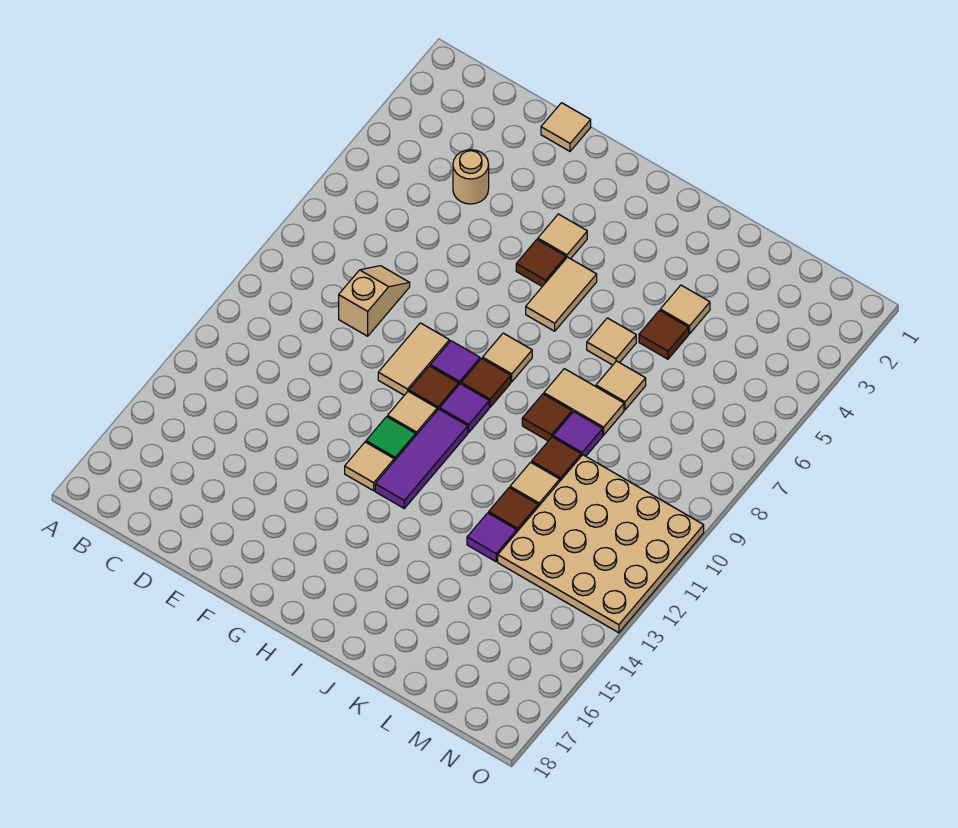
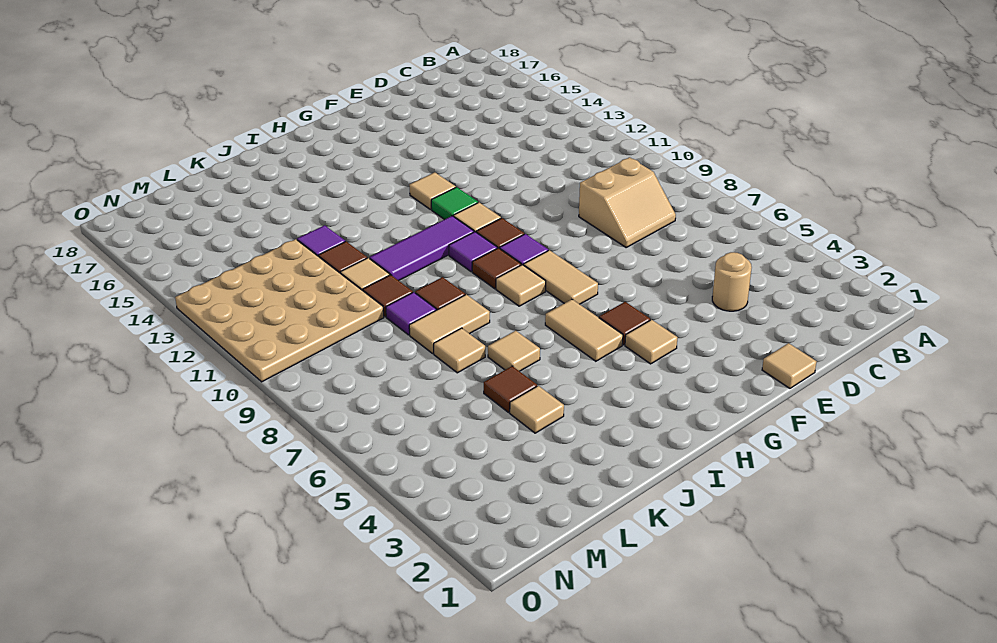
tan slope D8:D9 level 1 top 9 -> tan slope C8:D9 level 1 top 9
tan tile F9:F10 level 1 -> tan tile G7:G8 level 1
purple tile H11:H13 level 1 -> purple tile H11:J11 level 1

